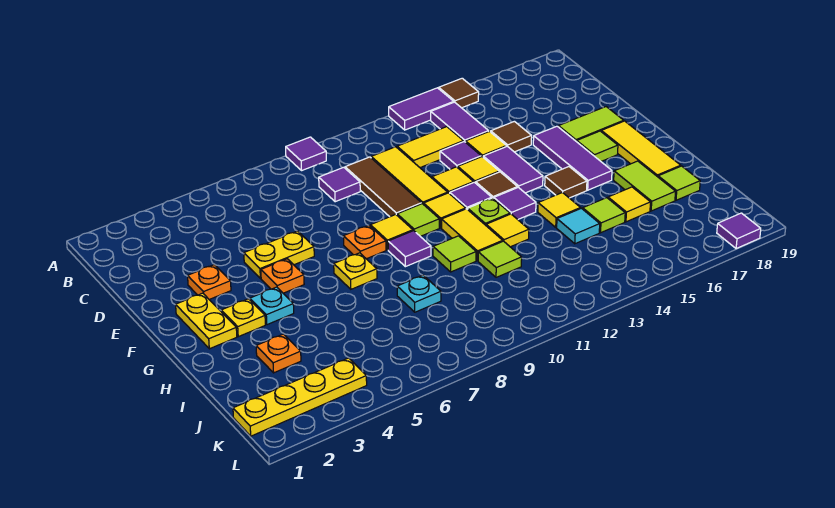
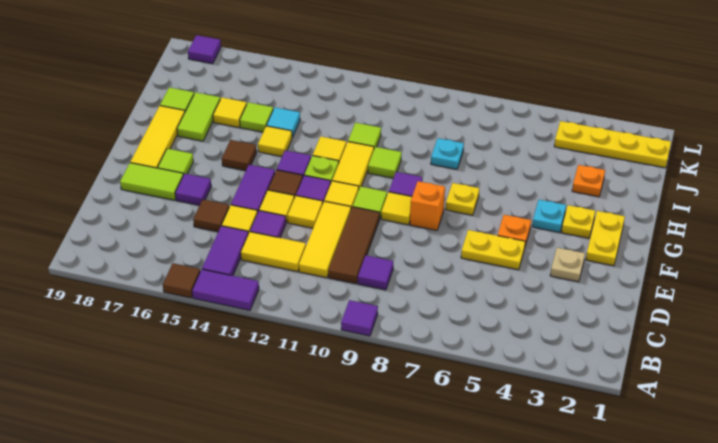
orange plate E3 level 1 -> tan plate E3 level 1
purple tile E16:G16 level 1 -> purple tile E16 level 1
orange plate F8 level 1 -> orange brick F8 level 1

